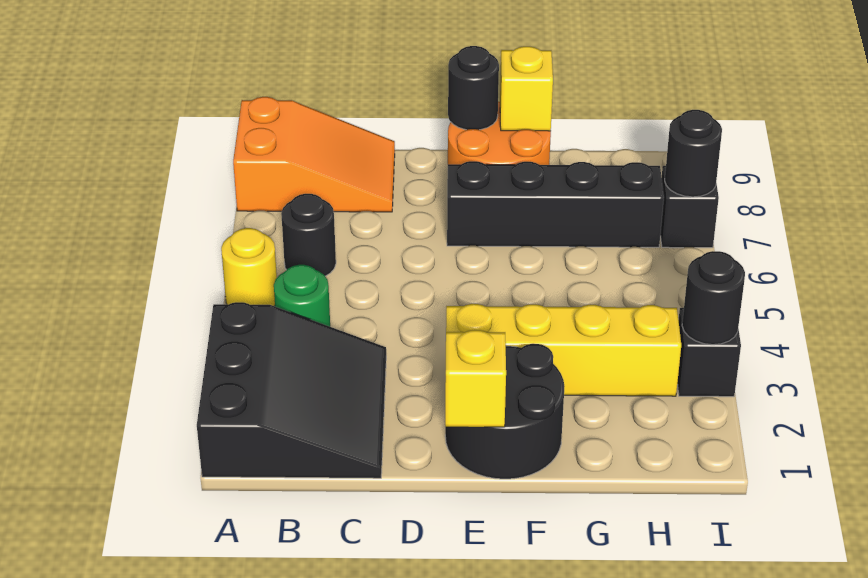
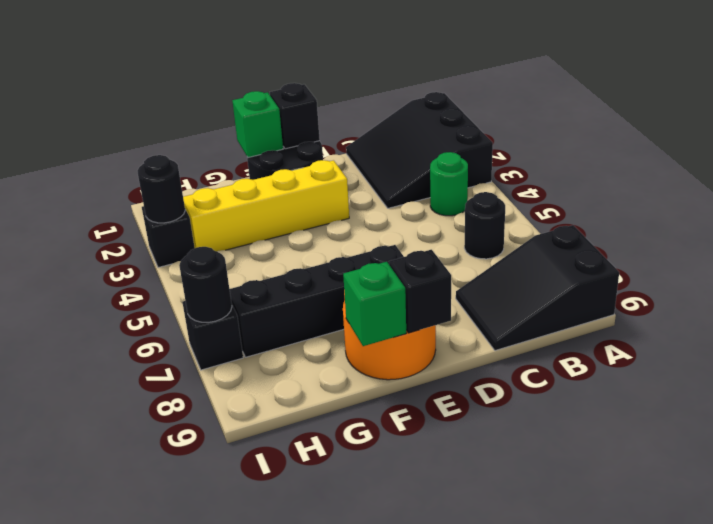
yellow round brick A5 level 1 -> none
orange slope A8:C9 level 1 top A -> black slope A8:C9 level 1 top A
yellow brick E1 level 2 -> black brick E1 level 2
black round brick E9 level 2 -> black brick E9 level 2
none -> green brick F1 level 2
yellow brick F9 level 2 -> green brick F9 level 2

